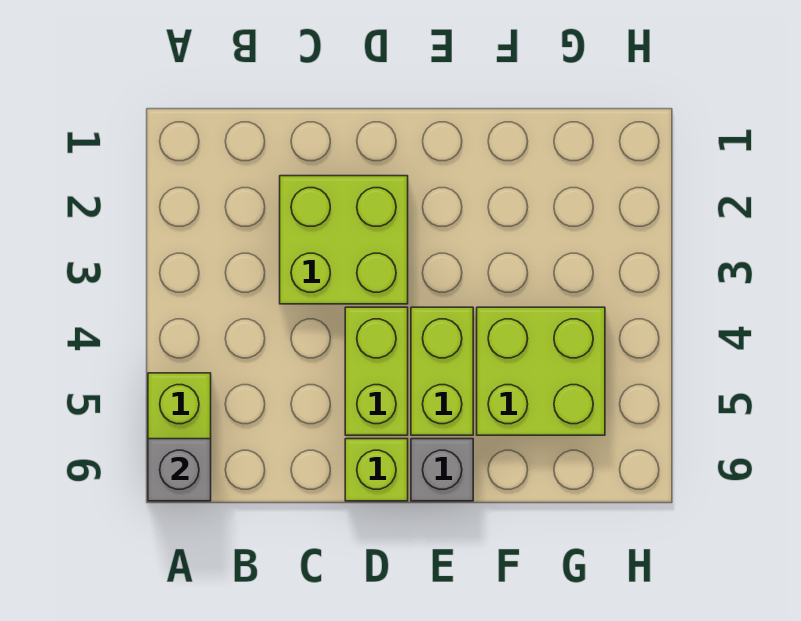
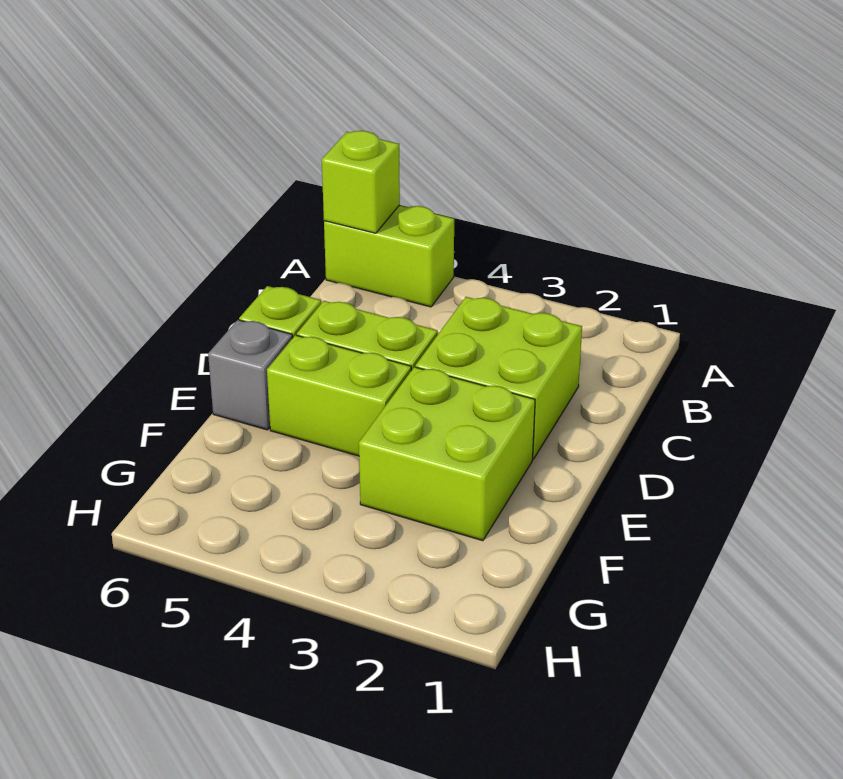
grey brick A6 level 2 -> lime brick A6 level 2
lime brick F4:G5 level 1 -> lime brick E2:F3 level 1

